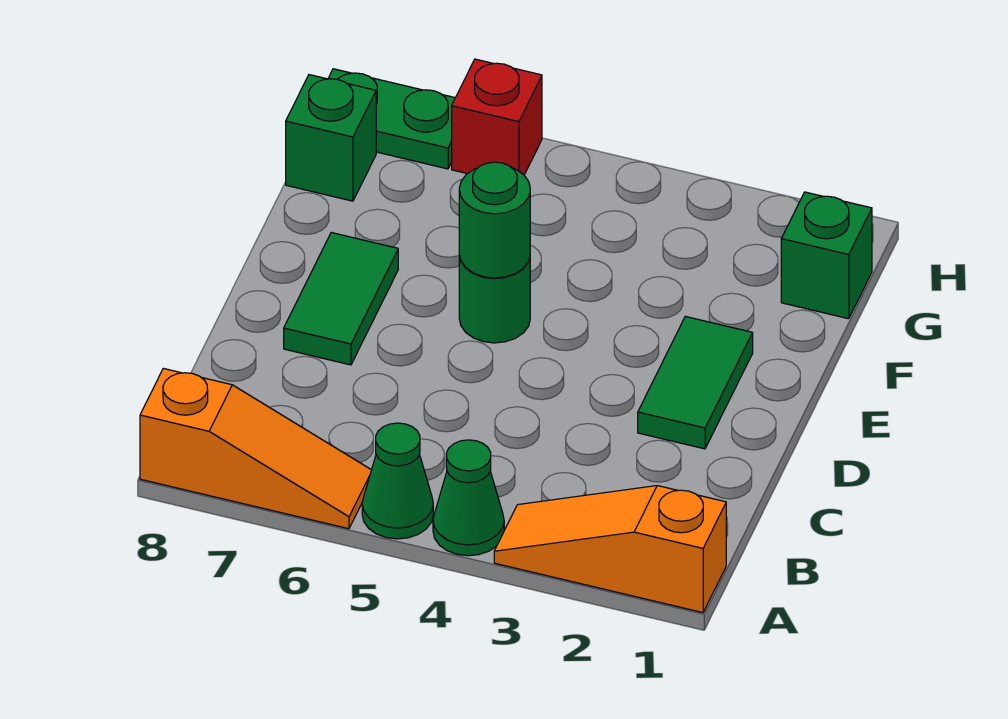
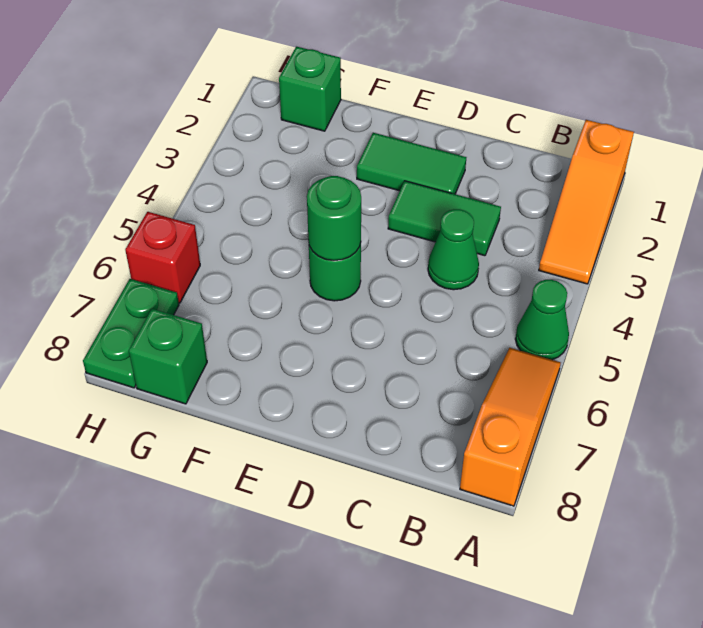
green cone A4 level 1 -> green cone C4 level 1
green tile D7:E7 level 1 -> green tile C3:D3 level 1

